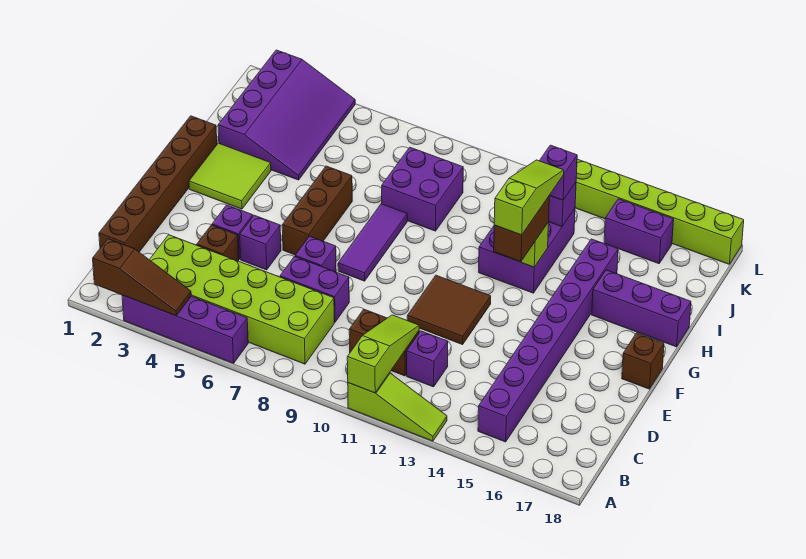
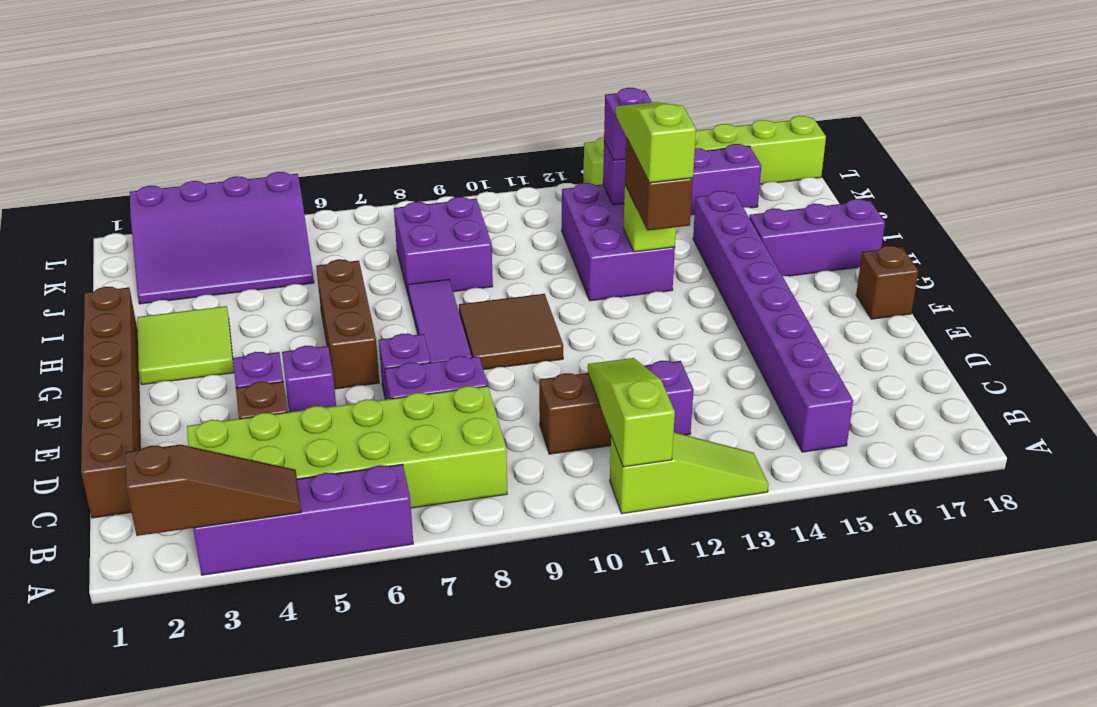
brown tile E11:F12 level 1 -> brown tile F9:G10 level 1
purple slope I2:L4 level 1 top 2 -> purple slope J2:L5 level 1 top L

